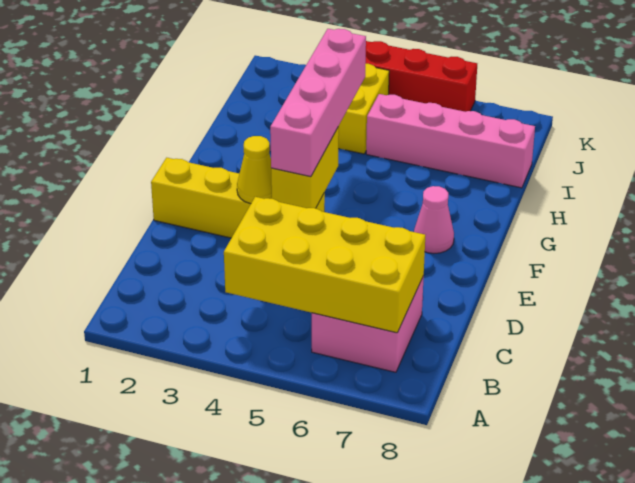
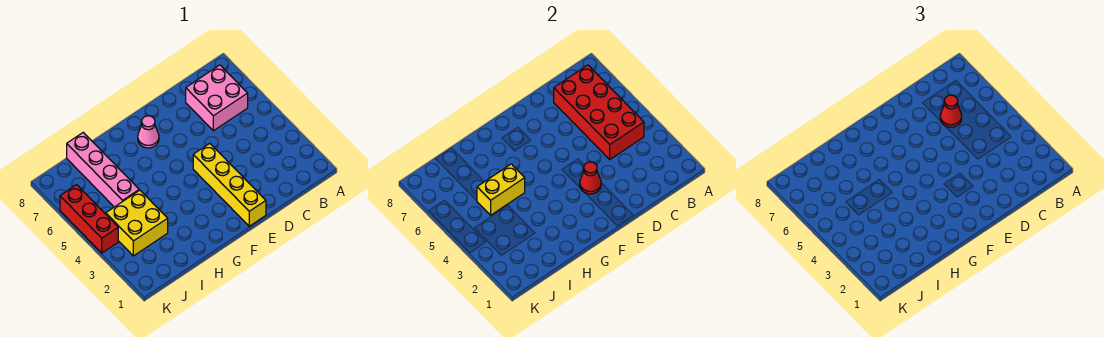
yellow brick B4:C7 level 2 -> red brick B4:C7 level 2
none -> red cone C6 level 3
yellow cone E3 level 2 -> red cone E3 level 2
yellow brick E4:F4 level 2 -> yellow brick H5:I5 level 2
pink brick E4:H4 level 3 -> none

